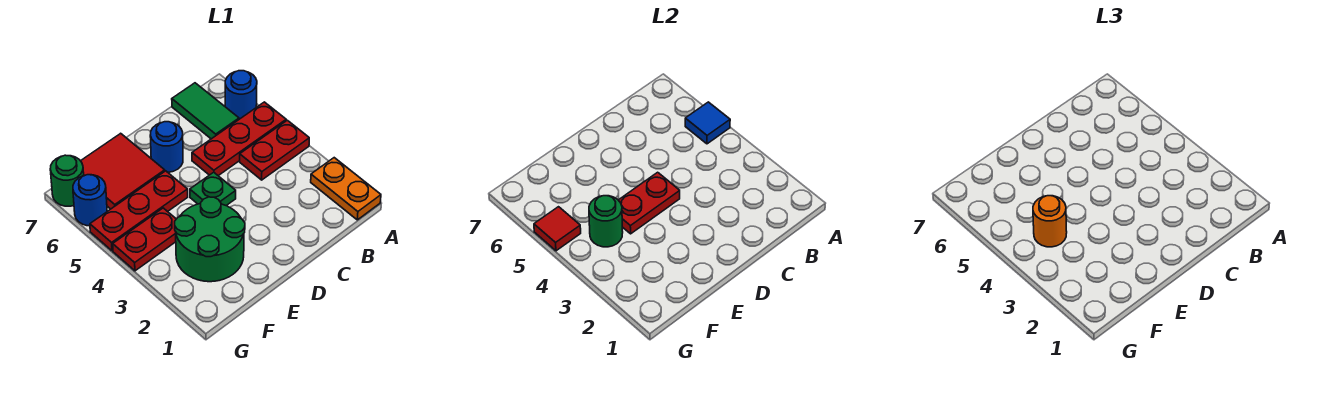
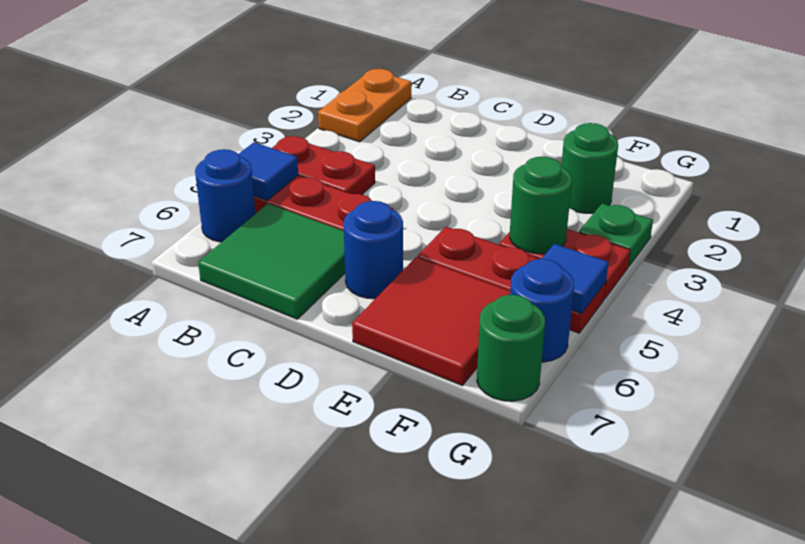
green tile B6:B7 level 1 -> green tile B6:C7 level 1
green plate D4 level 1 -> green plate G3 level 1
red plate D4:E4 level 2 -> none
green round brick E2:F3 level 1 -> green round brick F2 level 1
orange round brick F4 level 3 -> none
red tile G5 level 2 -> blue tile G5 level 2

